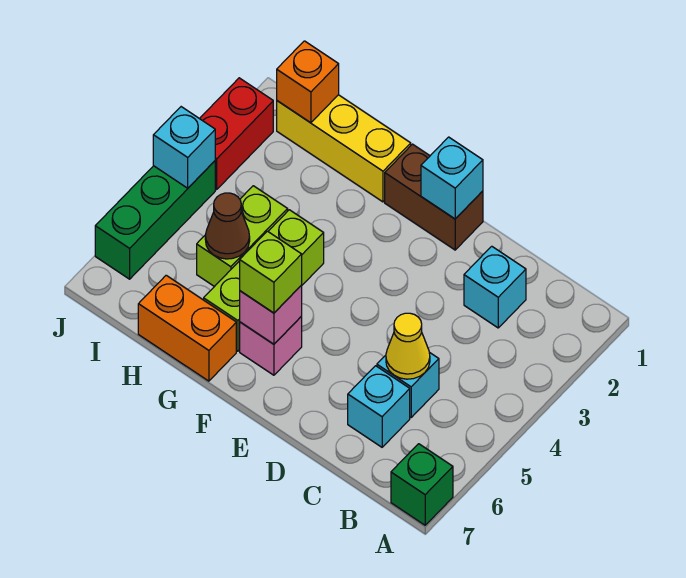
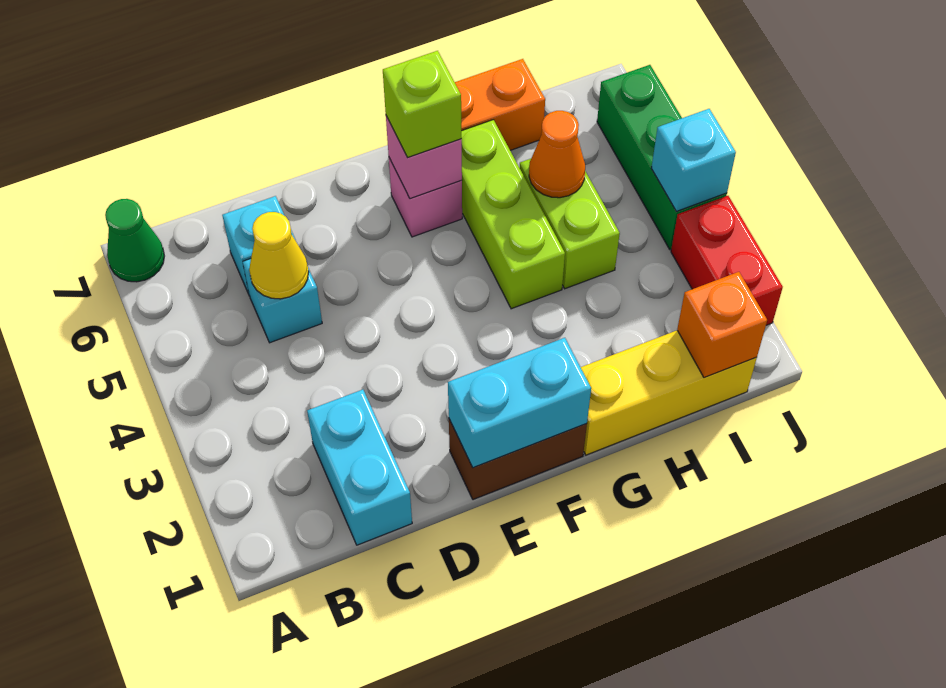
green brick A7 level 1 -> green cone A7 level 1
cyan brick C2 level 1 -> cyan brick C1:C2 level 1
cyan brick E1 level 2 -> cyan brick E1:F1 level 2
brown cone H5 level 2 -> orange cone H5 level 2

